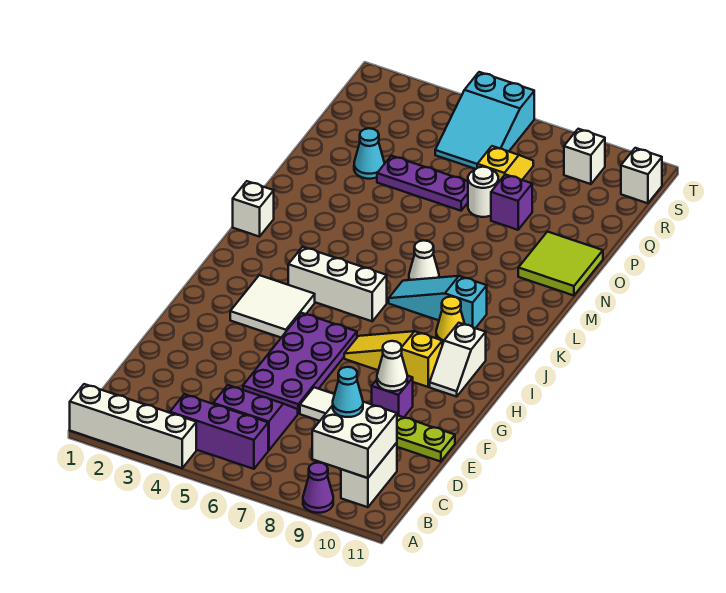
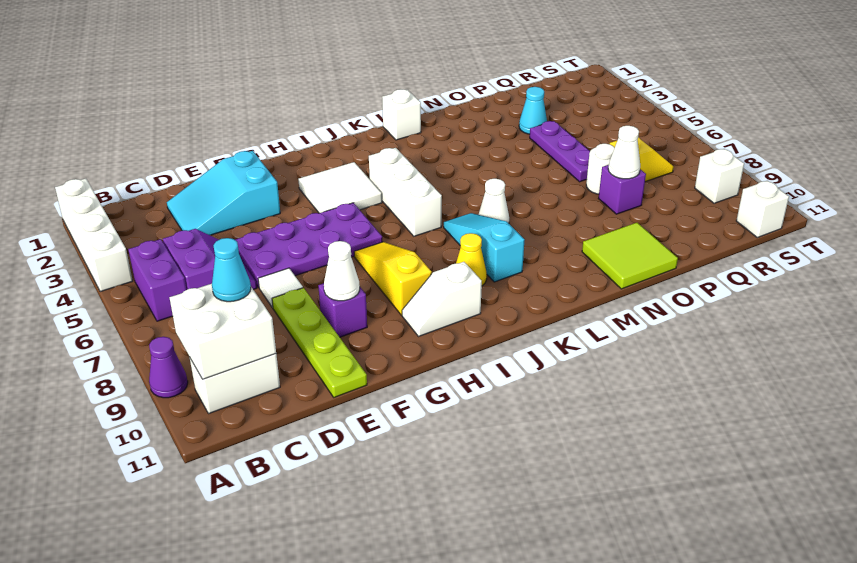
purple brick B4:B6 level 1 -> purple brick B5:B6 level 1
none -> white cone P8 level 2
cyan slope R5:T6 level 1 top T -> cyan slope D2:F3 level 1 top F

